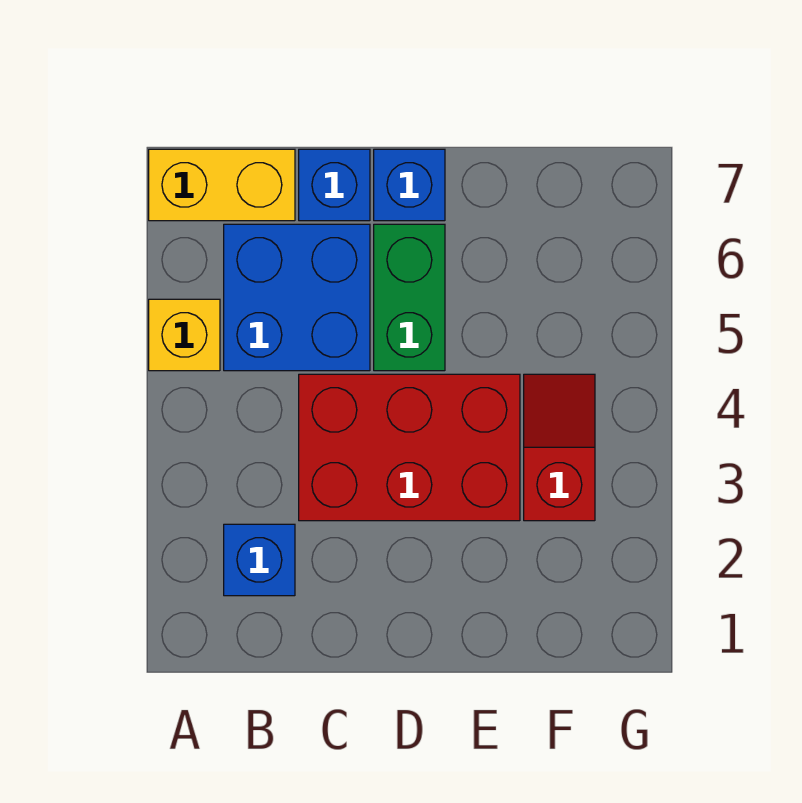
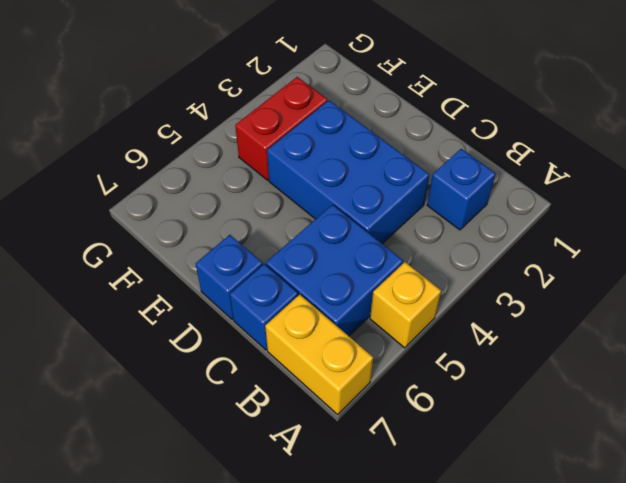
red brick C3:E4 level 1 -> blue brick C3:E4 level 1
green brick D5:D6 level 1 -> none
red slope F3:F4 level 1 top 3 -> red brick F3:F4 level 1

